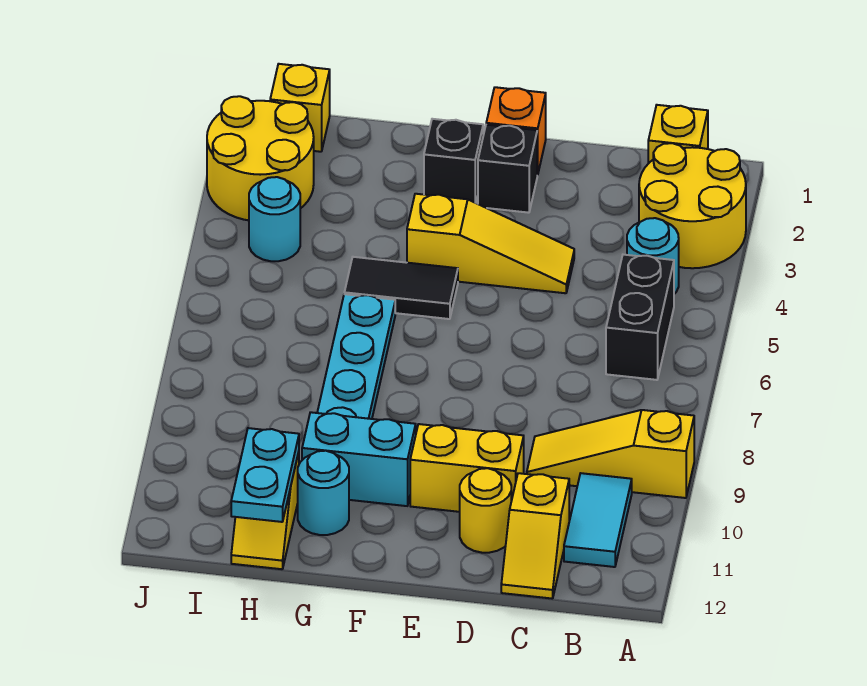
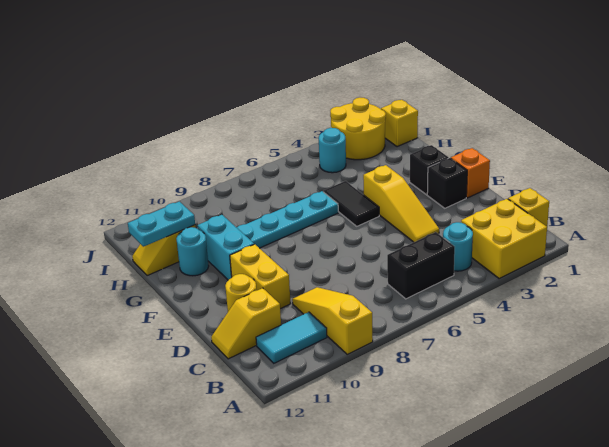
yellow round brick A2:B3 level 1 -> yellow brick A2:B3 level 1

